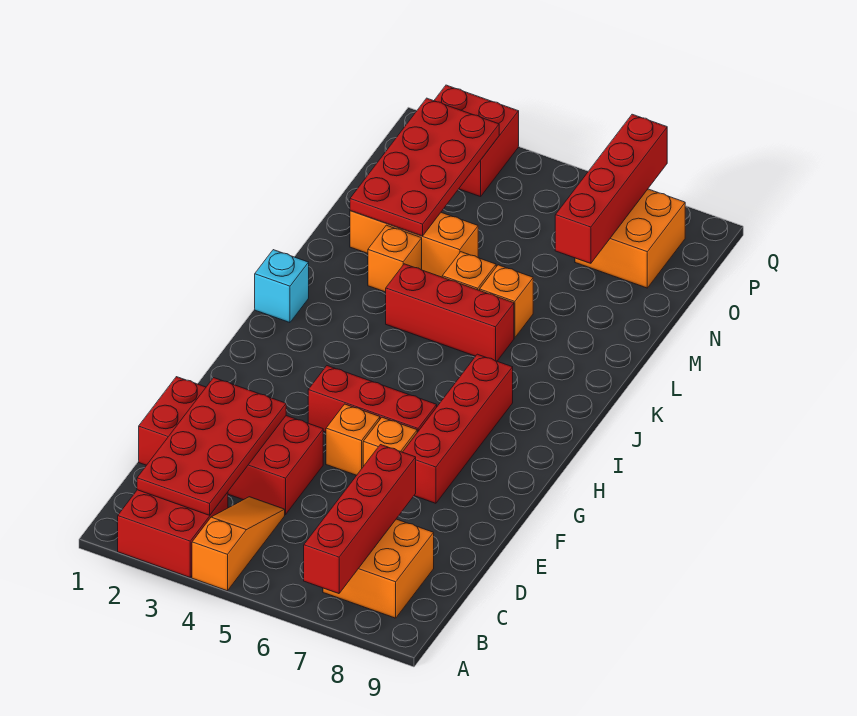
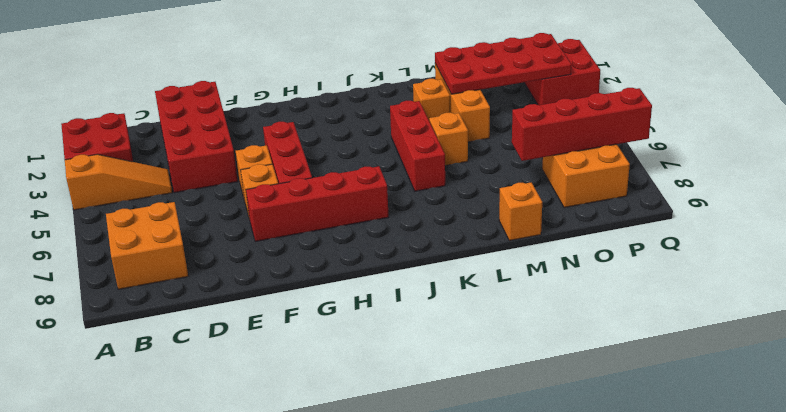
red brick A7:D7 level 2 -> none
red plate B2:E3 level 2 -> none
cyan brick J1 level 1 -> none
orange brick L6 level 1 -> orange brick M9 level 1

